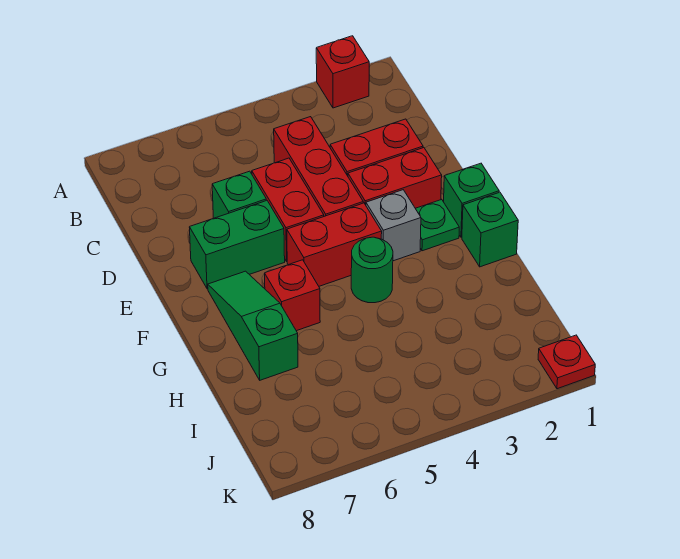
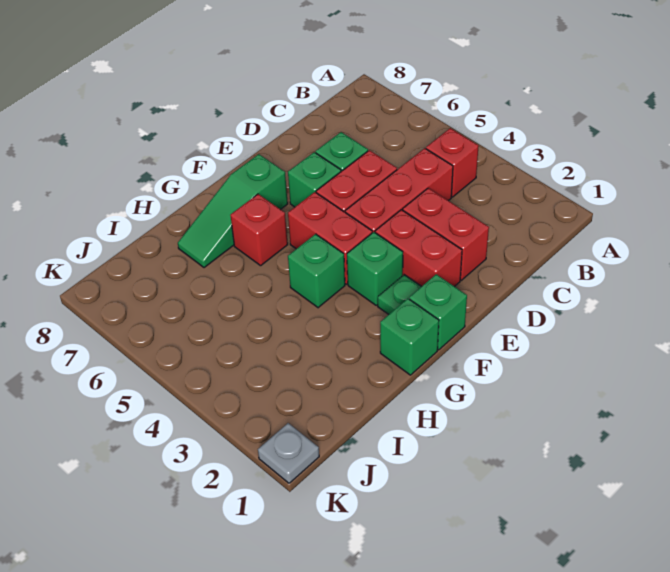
red brick A2 level 1 -> red brick B4 level 1
green brick E6:E7 level 1 -> green brick E6 level 1
grey brick F3 level 1 -> green brick F3 level 1
green slope F7:H7 level 1 top H -> green slope F7:H7 level 1 top F
green round brick G4 level 1 -> green brick G4 level 1
red plate K1 level 1 -> grey plate K1 level 1

